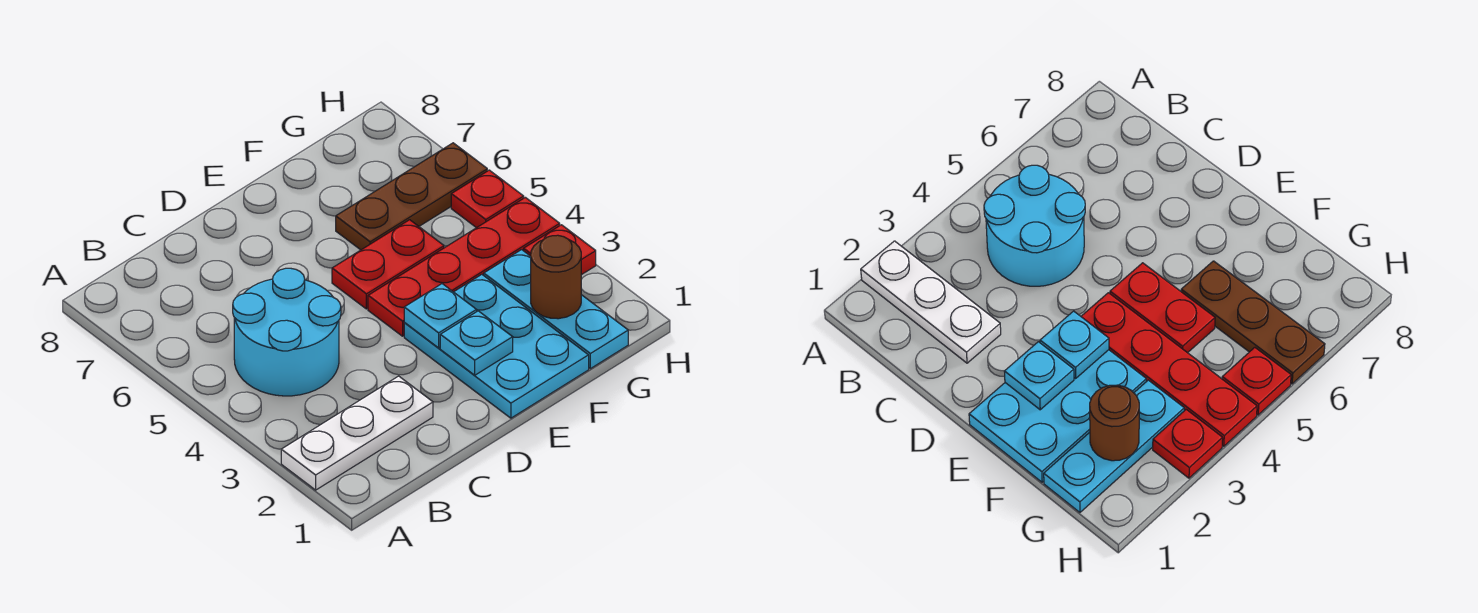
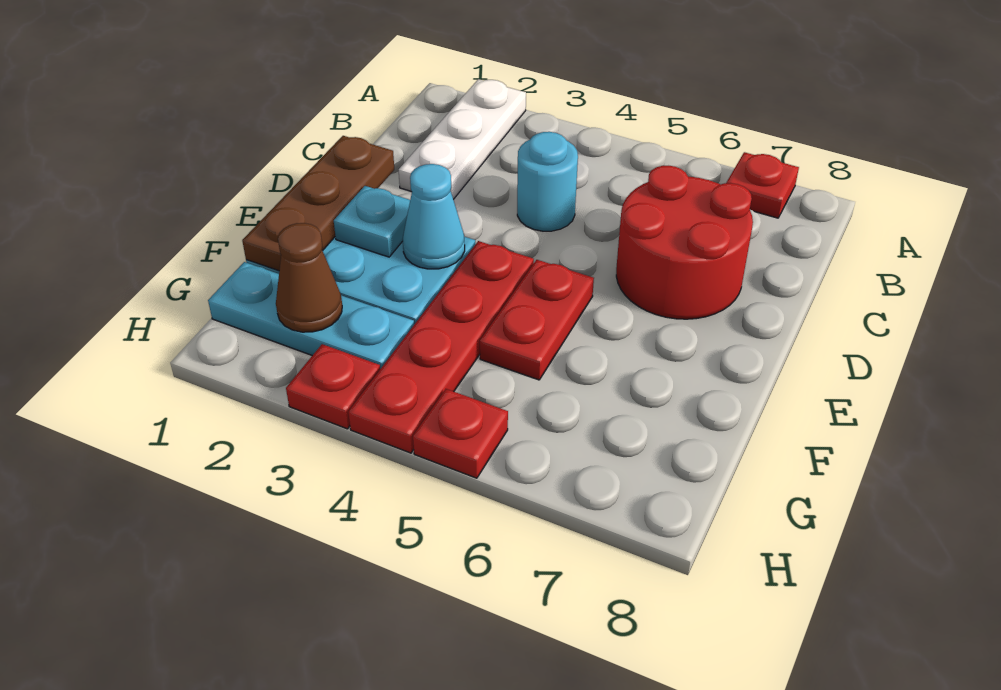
none -> red plate A7 level 1
cyan round brick B4:C5 level 1 -> cyan round brick C4 level 1
none -> red round brick C6:D7 level 1
cyan plate E3 level 2 -> cyan cone E3 level 2
brown plate F6:H6 level 1 -> brown plate D1:F1 level 2
brown round brick G2 level 2 -> brown cone G2 level 2

